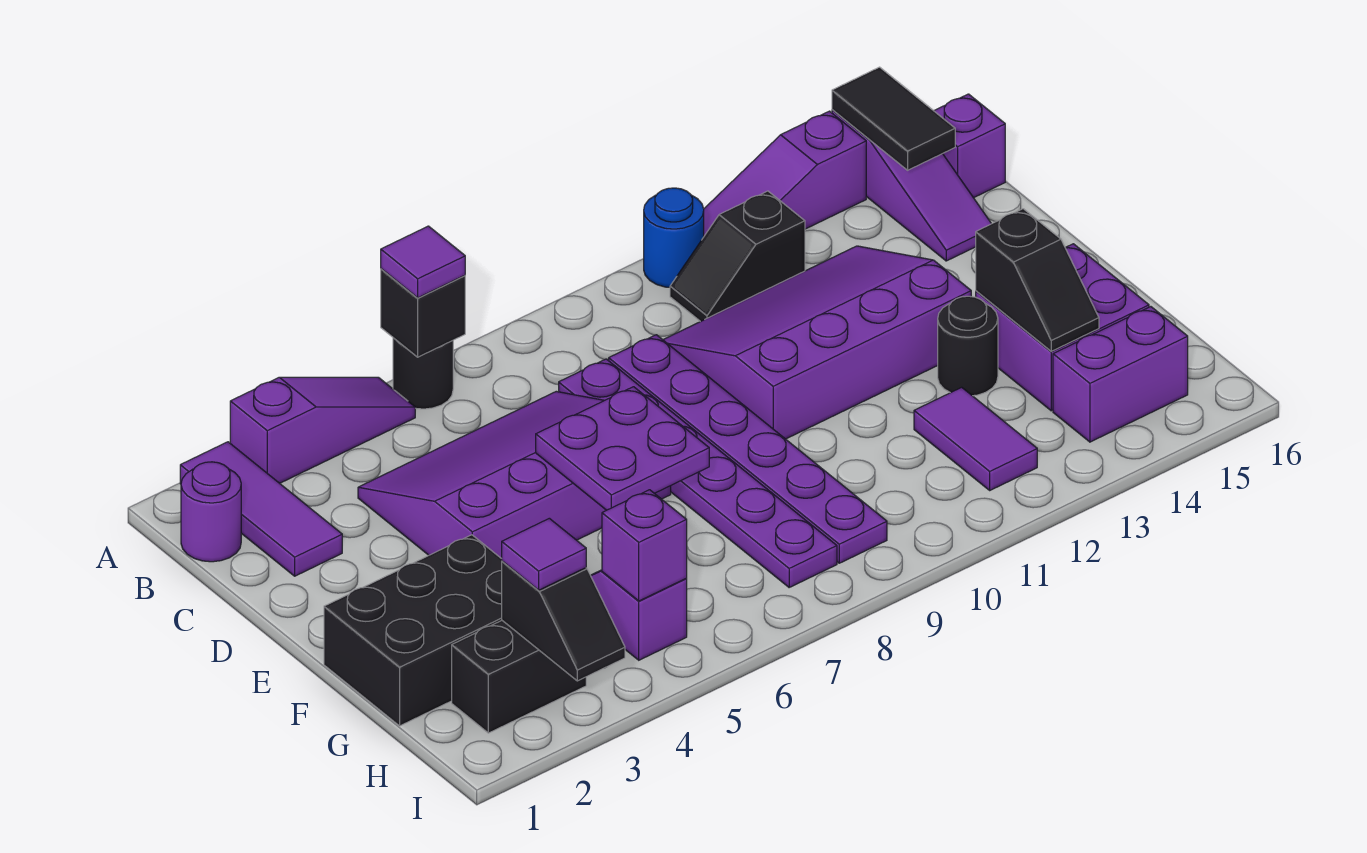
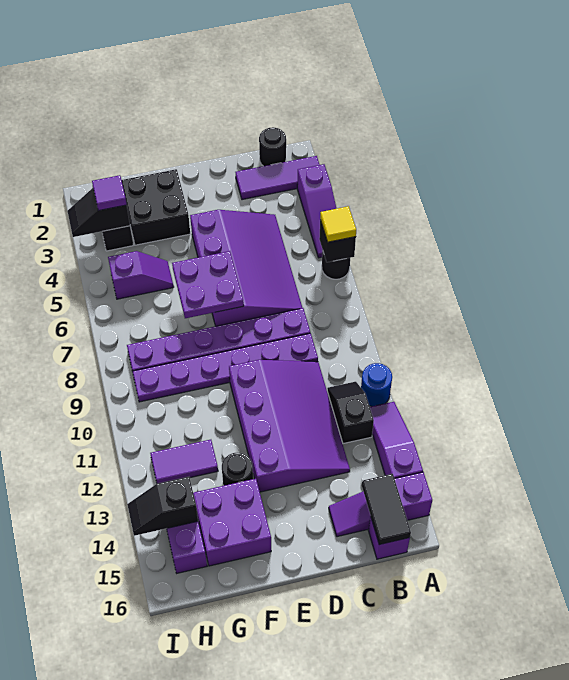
purple tile A6 level 3 -> yellow tile A6 level 3
black tile A15:B15 level 2 -> black tile B15:B16 level 2
purple round brick B1 level 1 -> black round brick B1 level 1
black brick F1:G3 level 1 -> black brick F2:G3 level 1
black slope F14:G14 level 2 top F -> black slope H14:I14 level 2 top H
purple brick H5 level 2 -> none

